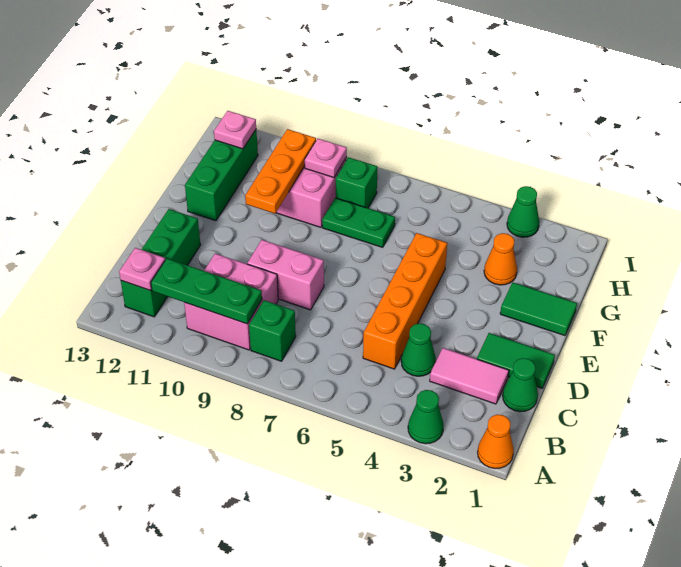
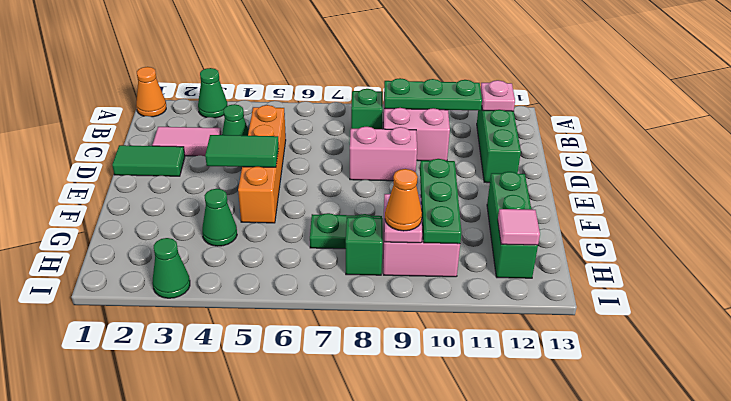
green cone C1 level 1 -> green cone G4 level 1
green tile F1:F2 level 1 -> green tile E4:E5 level 2
orange plate F10:H10 level 2 -> green plate F10:H10 level 2
orange cone G3 level 1 -> orange cone H9 level 3
pink plate H12 level 2 -> pink tile H12 level 2

